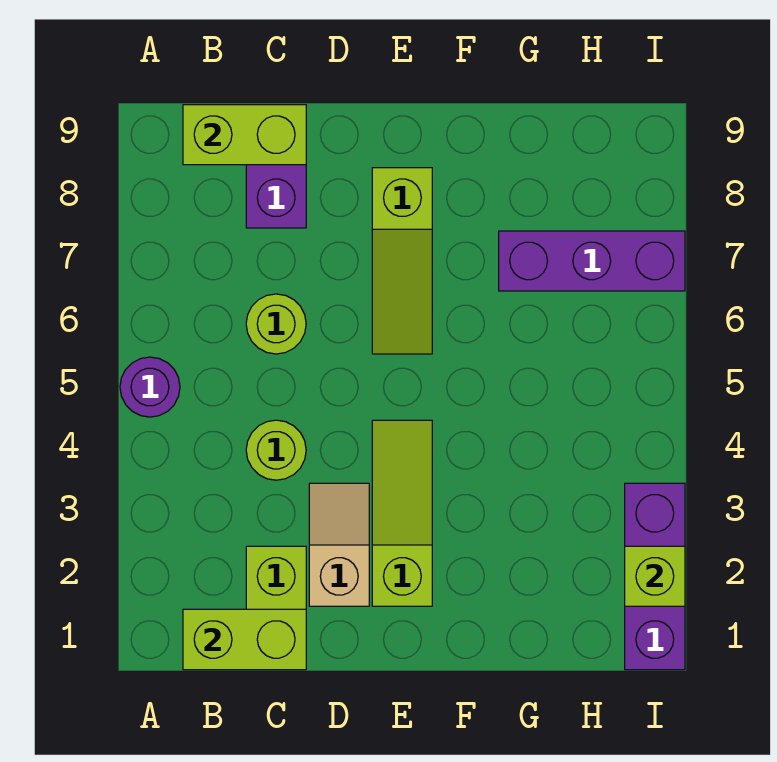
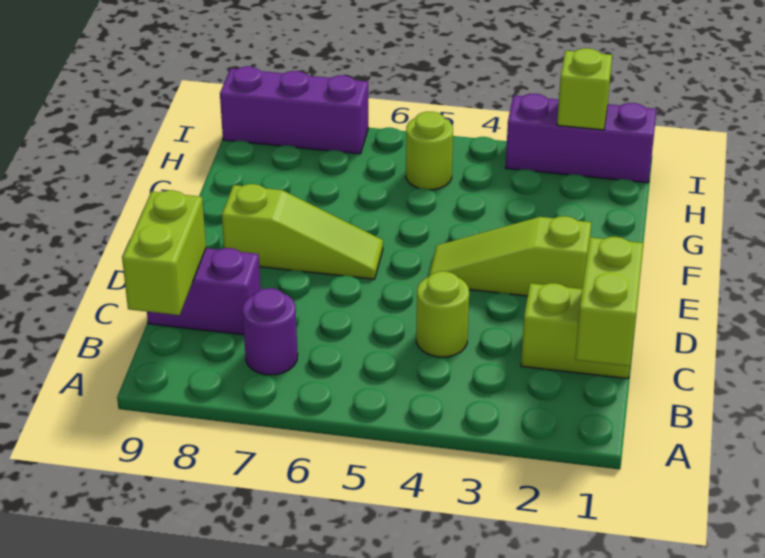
purple round brick A5 level 1 -> purple round brick B7 level 1
lime round brick C6 level 1 -> lime round brick H5 level 1
tan slope D2:D3 level 1 top 2 -> none
purple brick G7:I7 level 1 -> purple brick I7:I9 level 1

